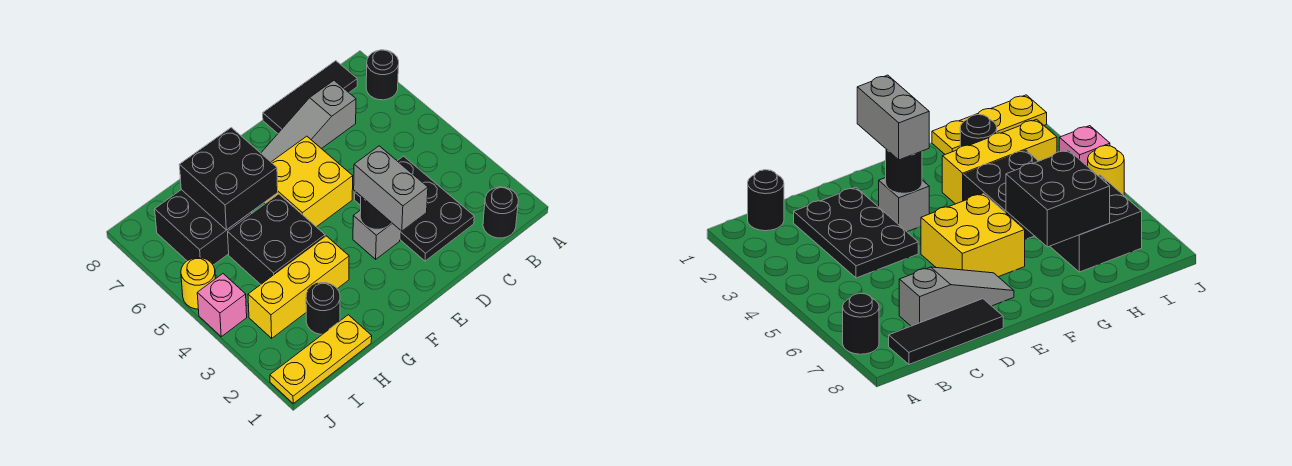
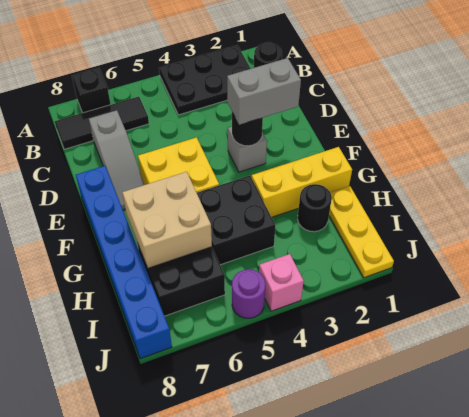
black round brick A7 level 1 -> black brick A7 level 1
black tile B8:D8 level 1 -> black tile B6:B8 level 1
black plate C2:D4 level 1 -> black plate A2:B4 level 1
none -> blue brick E8:J8 level 1
yellow brick G3:I3 level 1 -> yellow brick G1:G3 level 1
black brick G6:H7 level 2 -> tan brick G6:H7 level 2
yellow round brick J5 level 1 -> purple round brick J5 level 1

